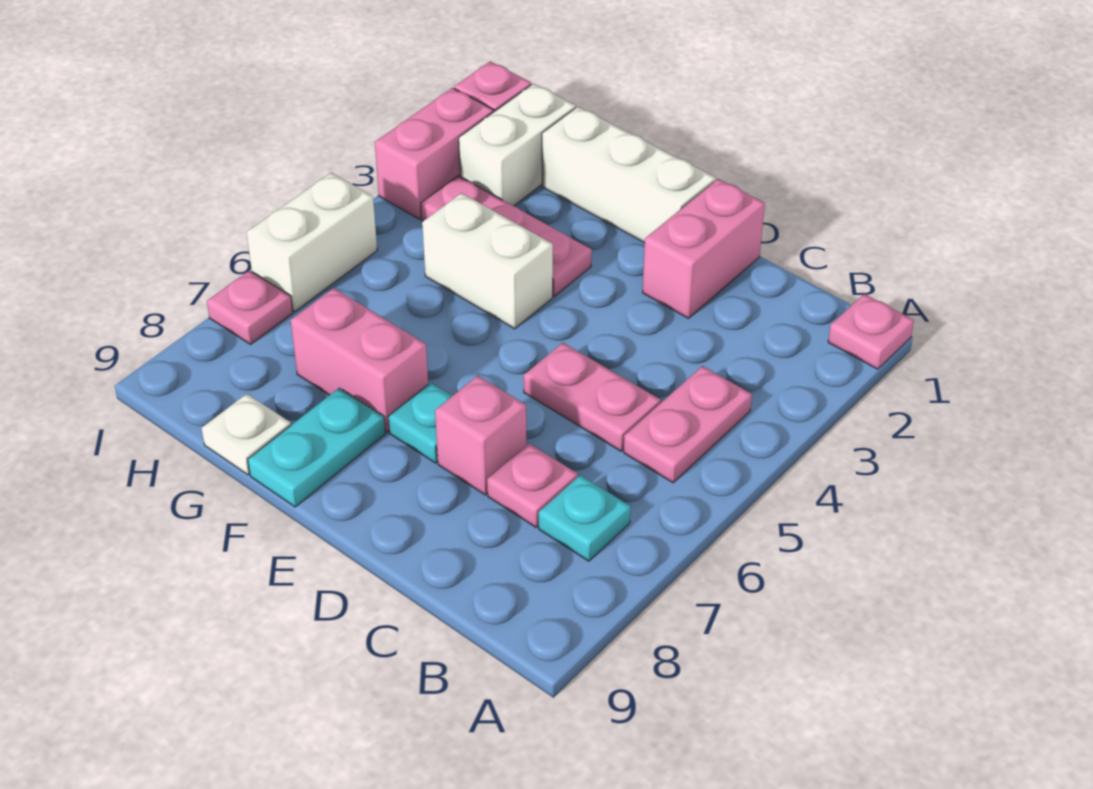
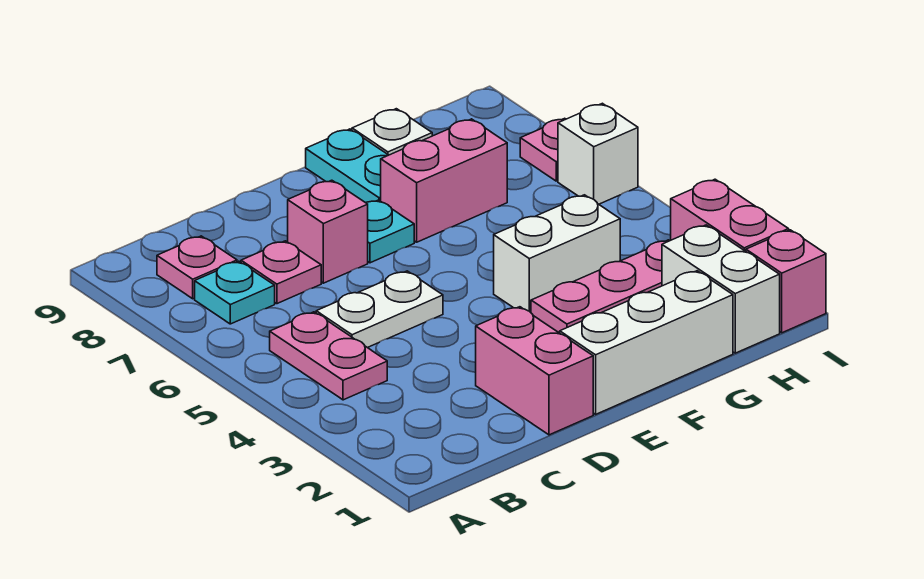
pink plate A1 level 1 -> pink plate B8 level 1
pink plate C5:D5 level 1 -> white plate C5:D5 level 1
white brick I5:I6 level 1 -> white brick I6 level 1

